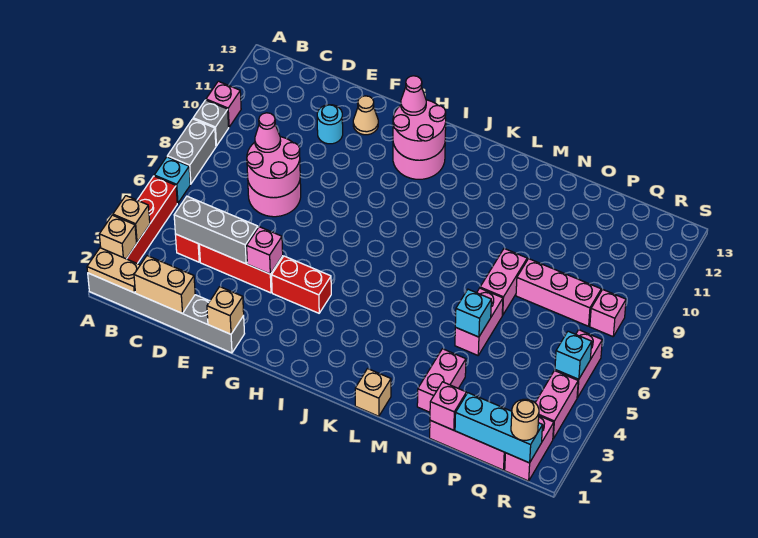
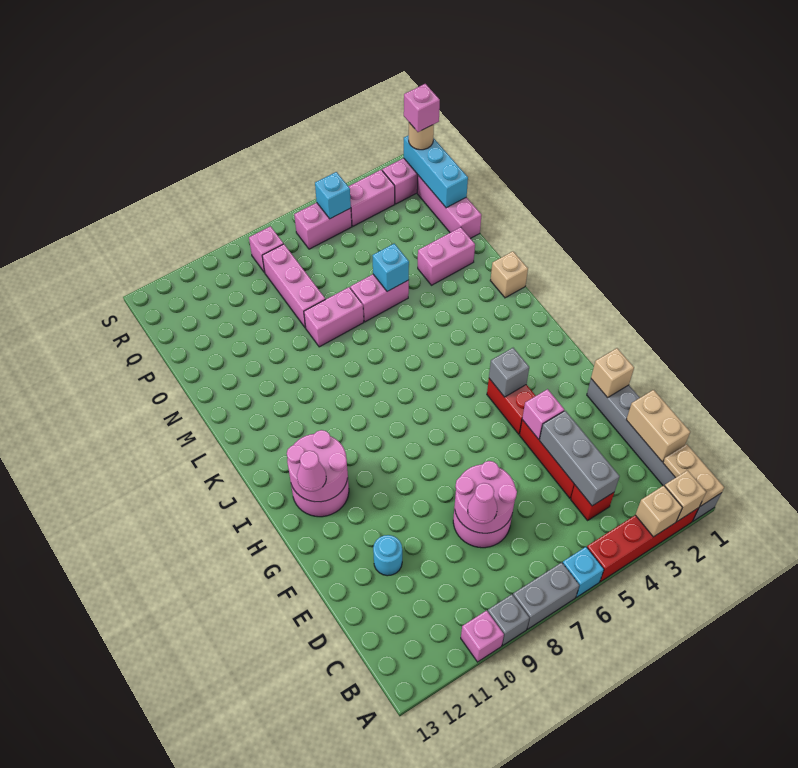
tan cone F12 level 1 -> none
none -> grey brick H4 level 2
pink brick O1 level 2 -> pink brick R1 level 4

